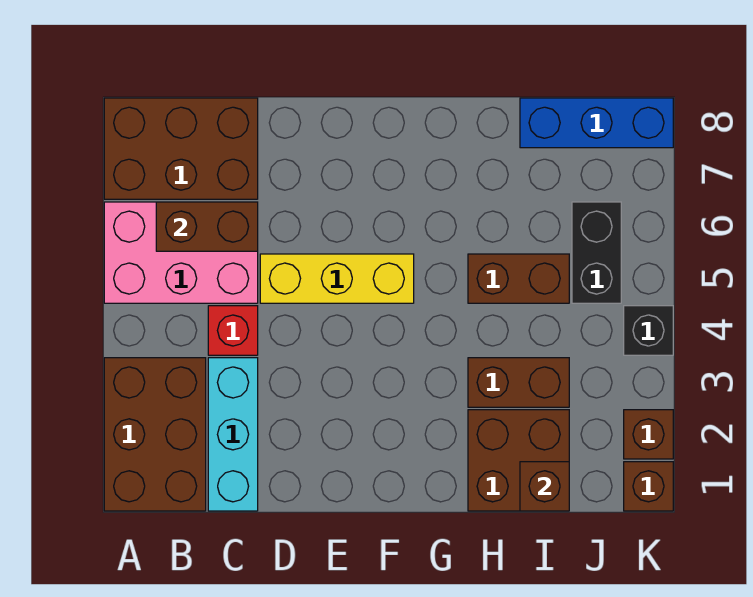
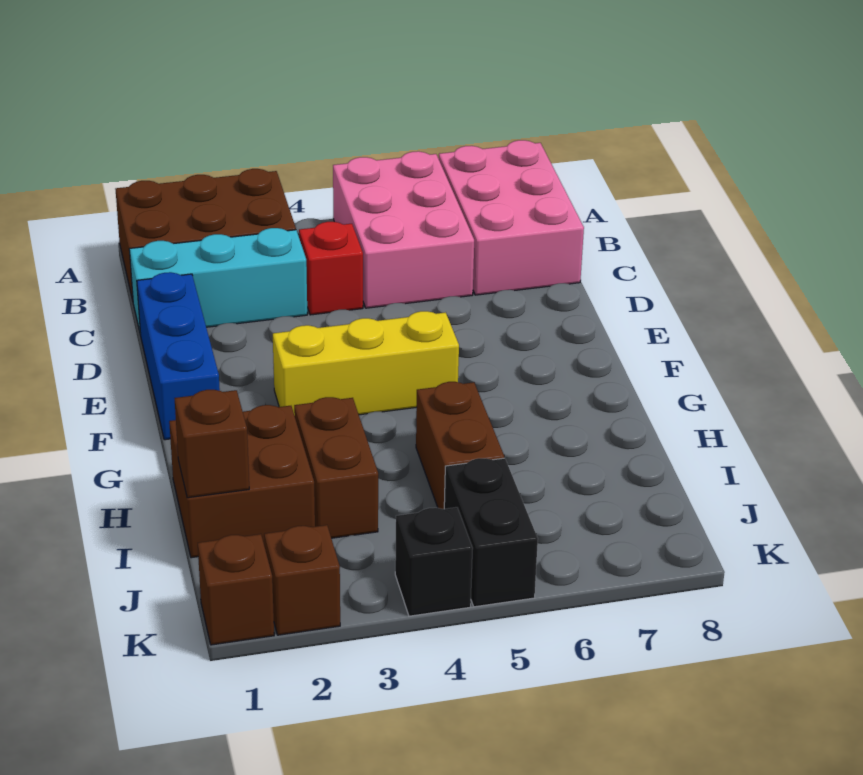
brown brick A7:C8 level 1 -> pink brick A7:C8 level 1
brown brick B6:C6 level 2 -> none
yellow brick D5:F5 level 1 -> yellow brick F3:F5 level 1
blue brick I8:K8 level 1 -> blue brick D1:F1 level 1
black brick J5:J6 level 1 -> black brick J5:K5 level 1

